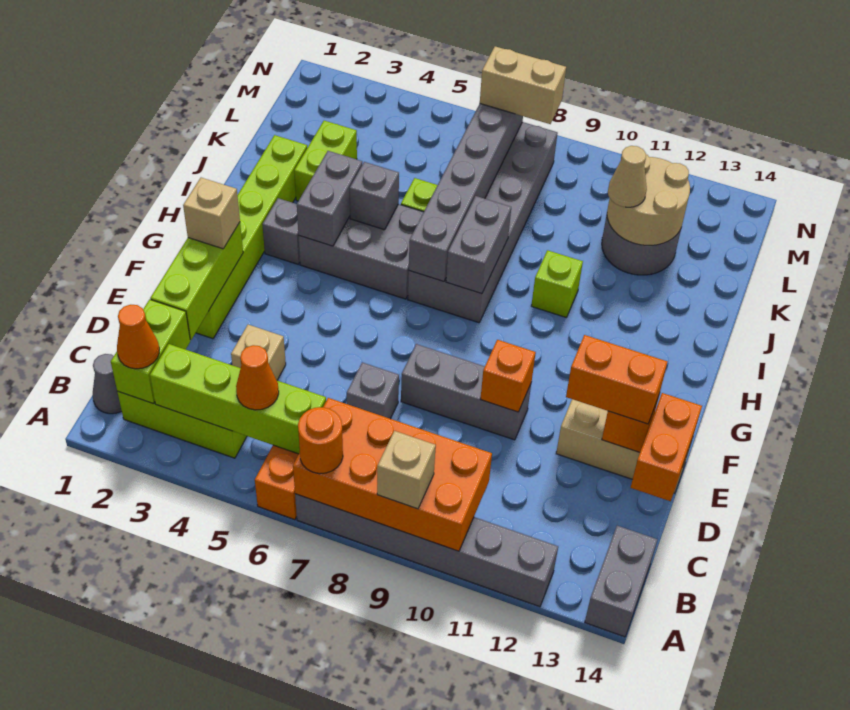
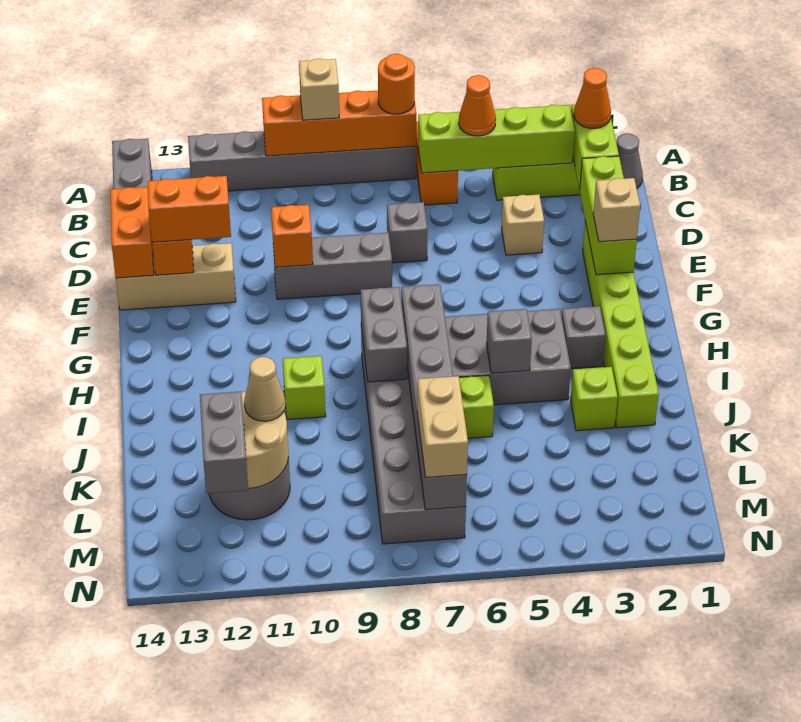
orange brick A7:B10 level 2 -> orange brick A7:A10 level 2
grey brick H4:I4 level 2 -> grey brick L12:M12 level 3
lime brick J3:K3 level 1 -> lime brick J3 level 1
tan brick M7:M8 level 3 -> tan brick L7:M7 level 3

